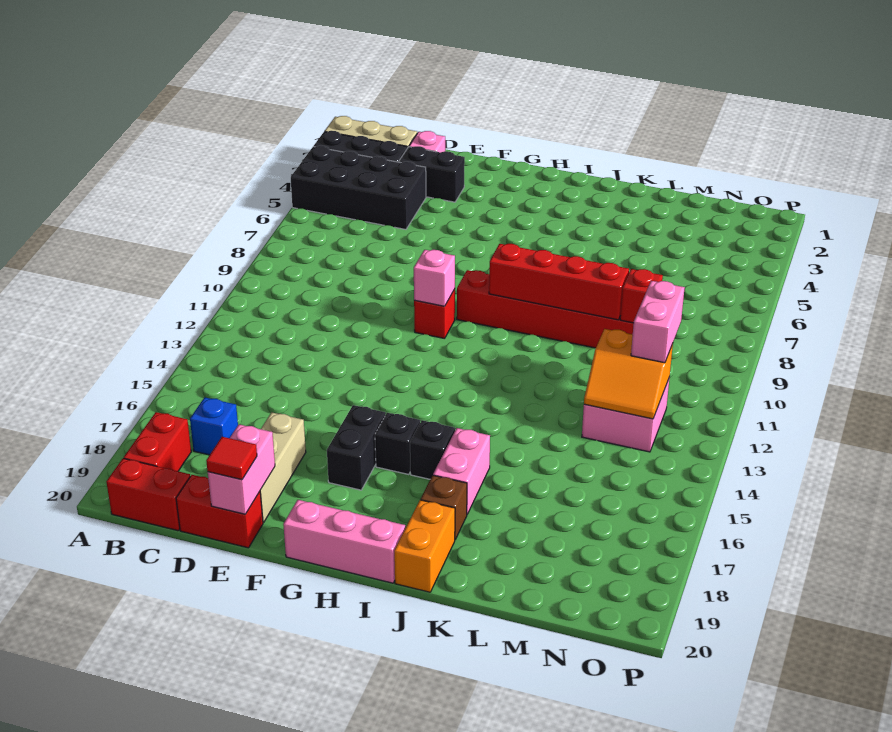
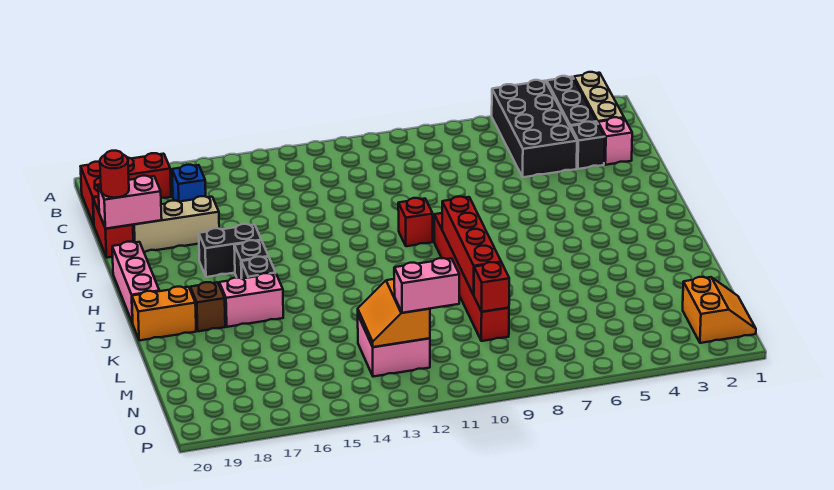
black brick D3:E3 level 1 -> black brick D3 level 1
red tile E20 level 3 -> red round brick E20 level 3
pink brick G10 level 2 -> none
none -> orange slope N1:O2 level 1 top 2

